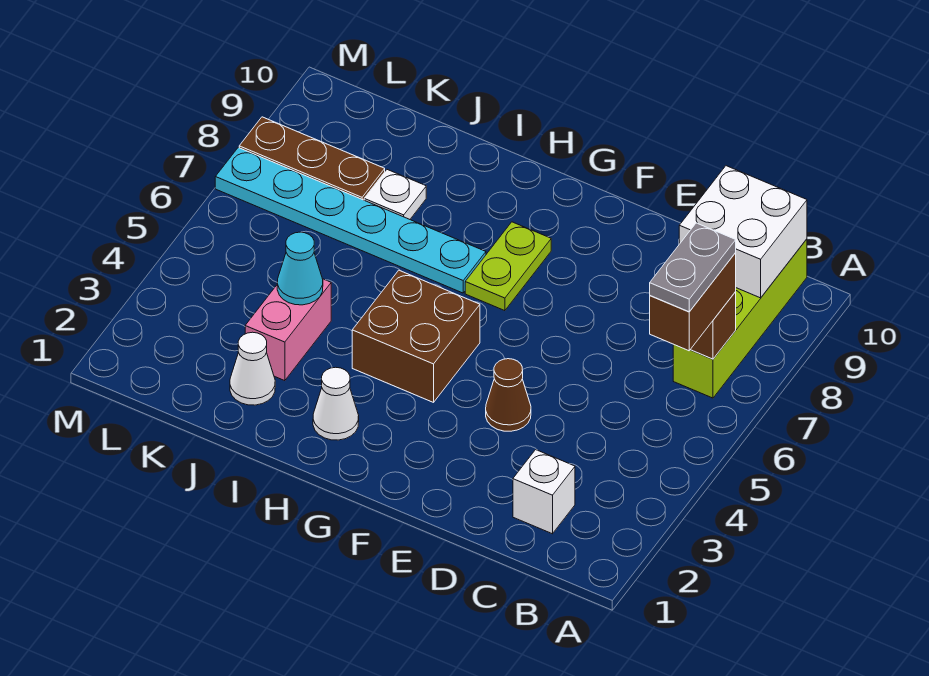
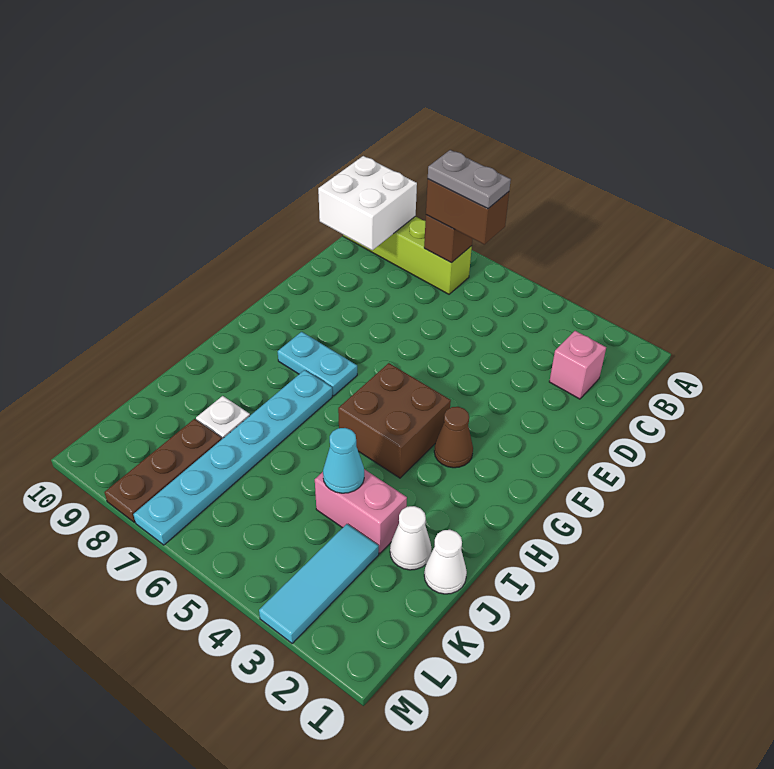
white brick C2 level 1 -> pink brick C2 level 1
brown cone E4 level 1 -> brown cone G3 level 1
lime plate G7:G8 level 1 -> cyan plate G7:G8 level 1
white cone H2 level 1 -> white cone J1 level 1
none -> cyan tile K3:M3 level 1

